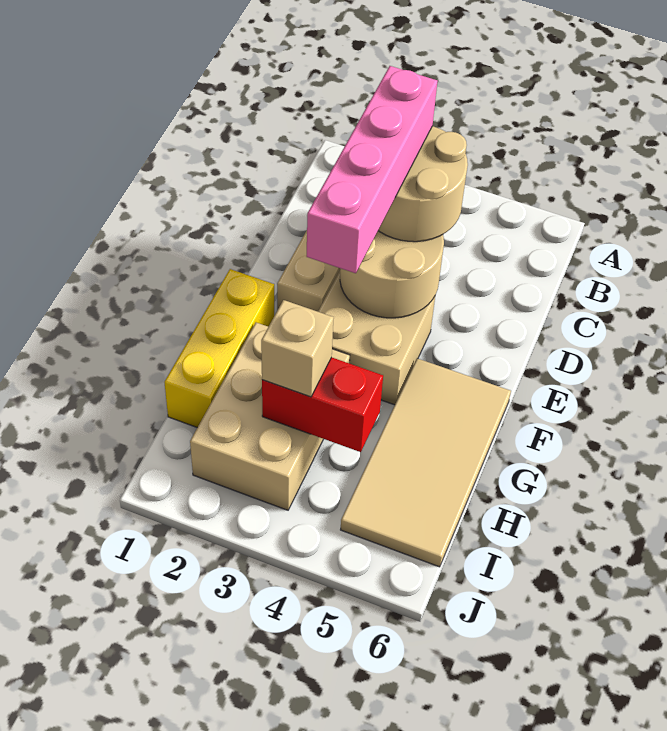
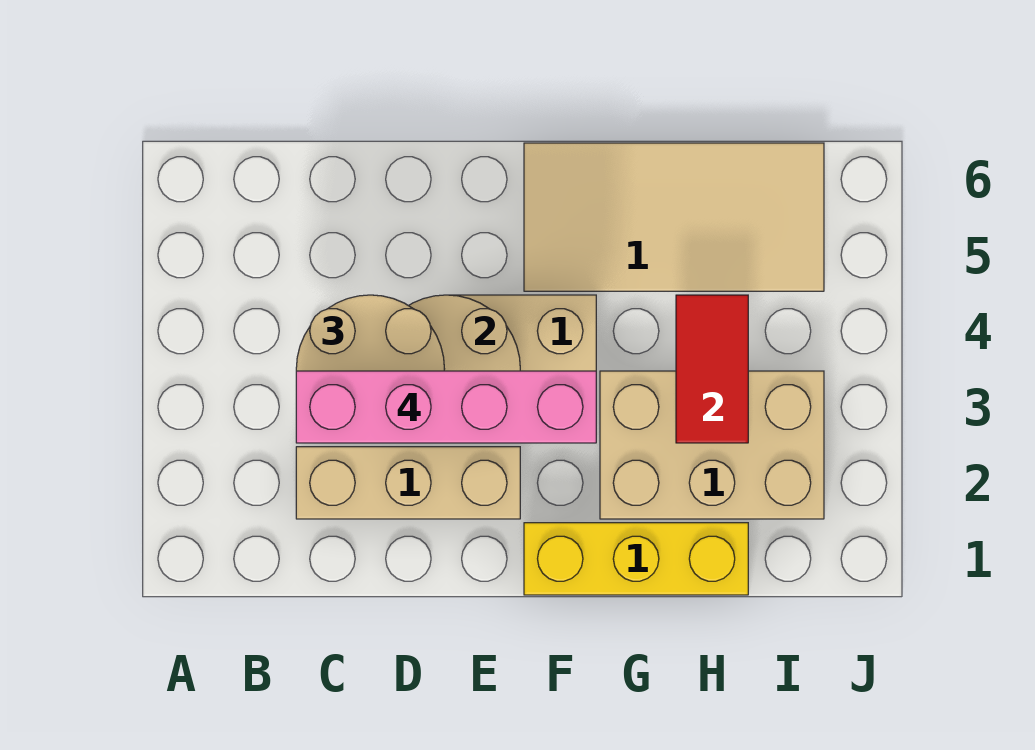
red brick H3:H4 level 2 -> red tile H3:H4 level 2
tan brick H3 level 3 -> none

